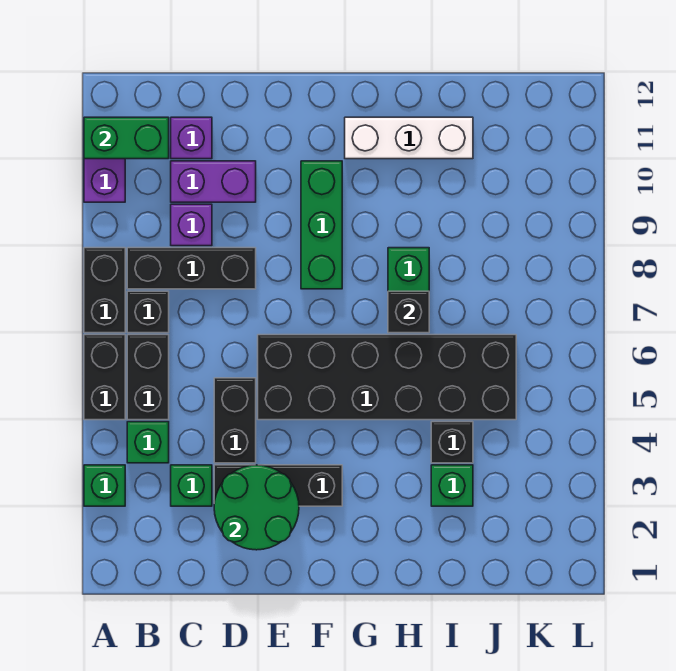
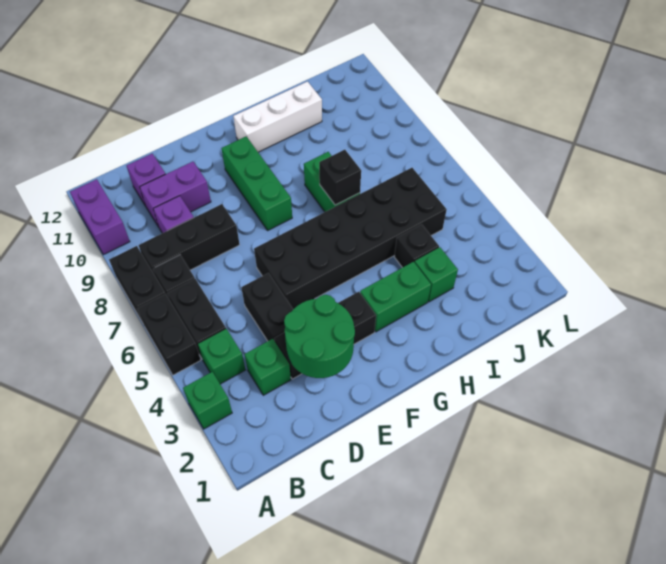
green brick A11:B11 level 2 -> green brick G3:H3 level 1

